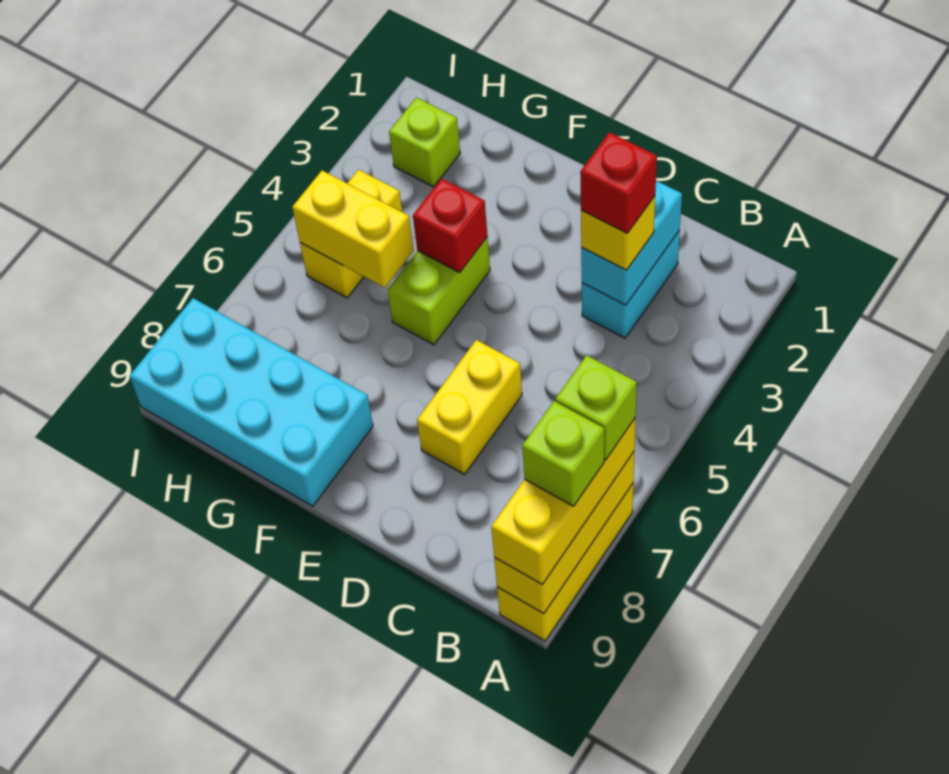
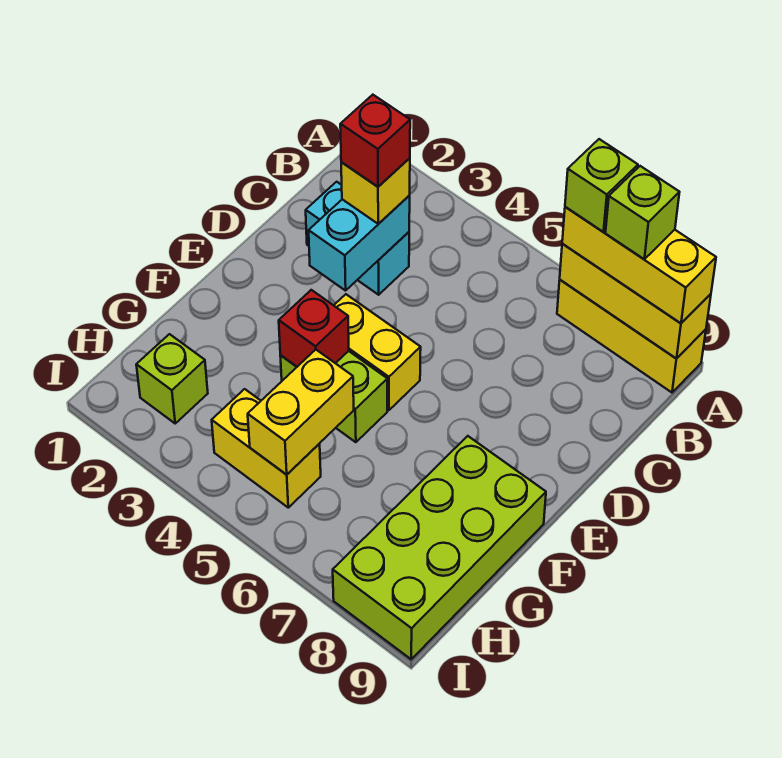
cyan brick C2:C3 level 2 -> cyan brick C3:D3 level 2
yellow brick D6:D7 level 1 -> yellow brick E4:E5 level 1
cyan brick F8:I9 level 1 -> lime brick F8:I9 level 1

